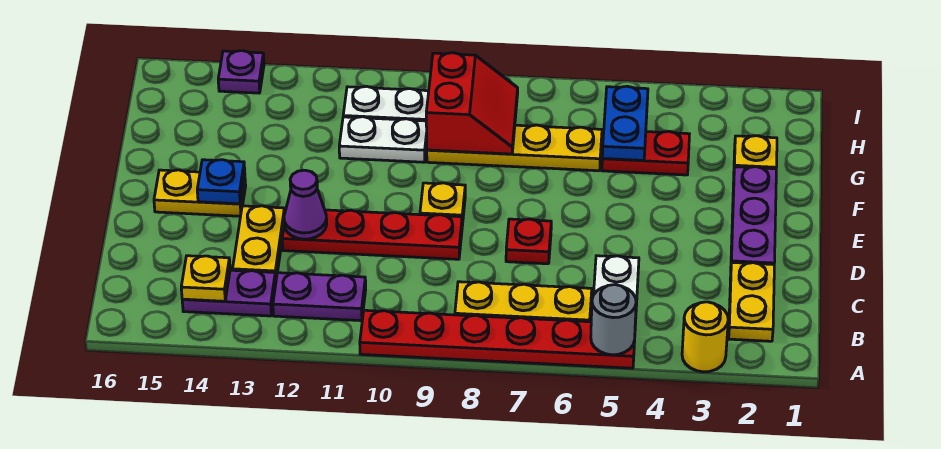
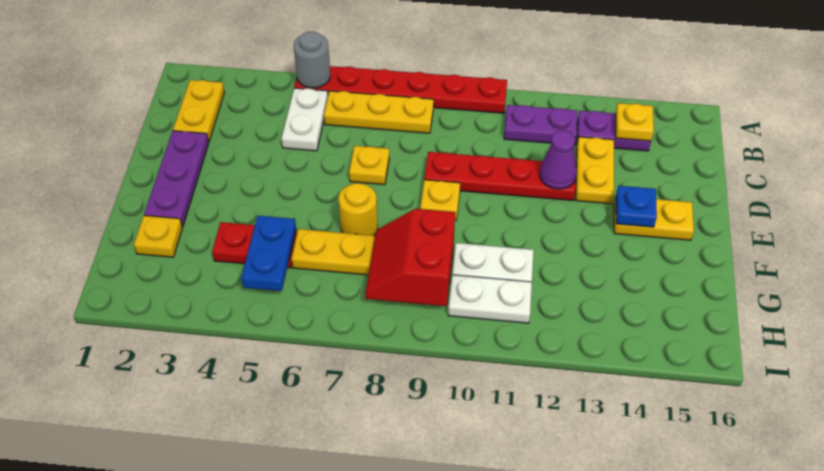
yellow round brick A3 level 1 -> yellow round brick F7 level 1
red plate D7 level 1 -> yellow plate D7 level 1
purple plate I14 level 1 -> none

